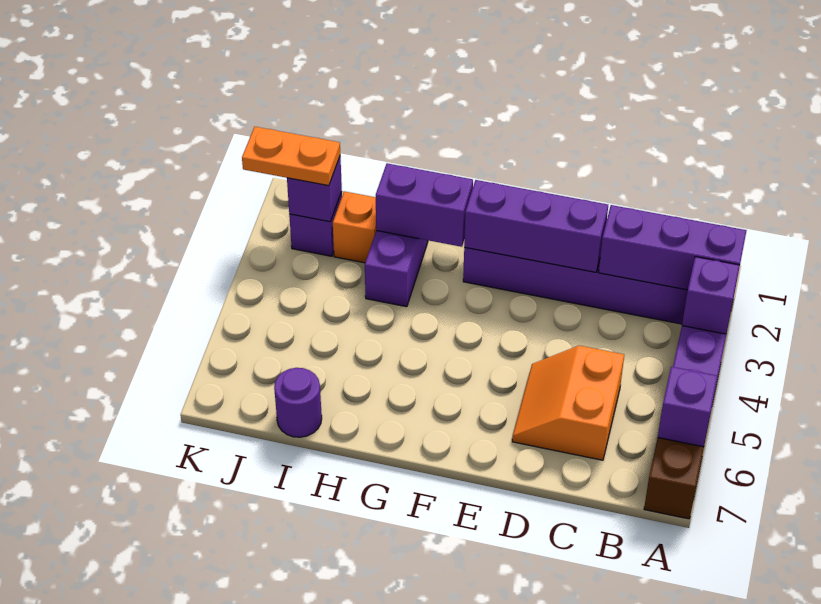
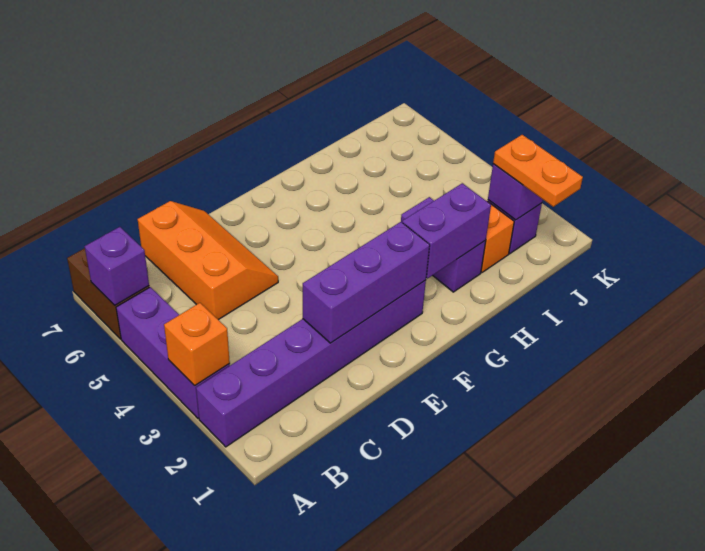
purple brick A2:C2 level 2 -> none
purple brick A3 level 2 -> orange brick A3 level 2
orange slope C5:D6 level 1 top C -> orange slope C5:D7 level 1 top C
purple round brick I7 level 1 -> none
orange plate J2:K2 level 3 -> orange plate J1:J2 level 3

